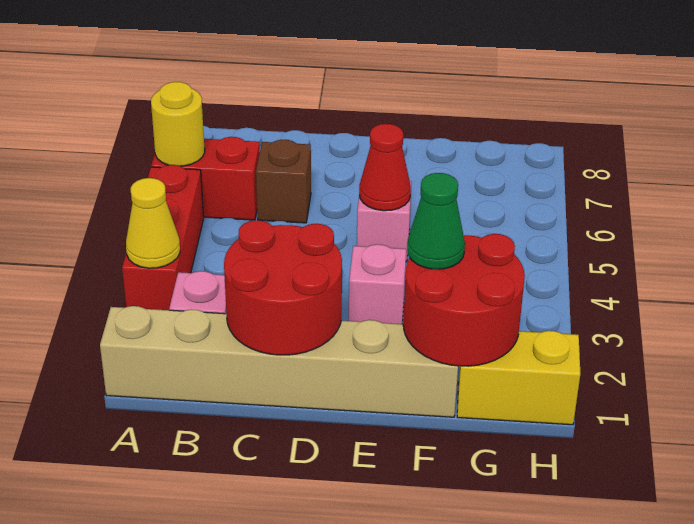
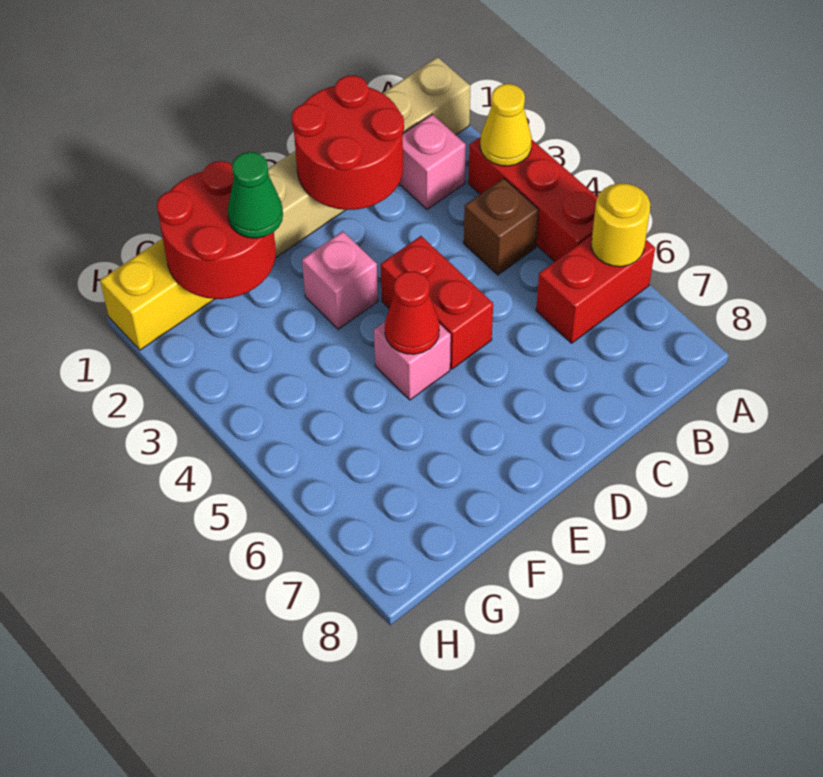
brown brick C6 level 1 -> brown brick B4 level 1
none -> red brick D4:D5 level 1

